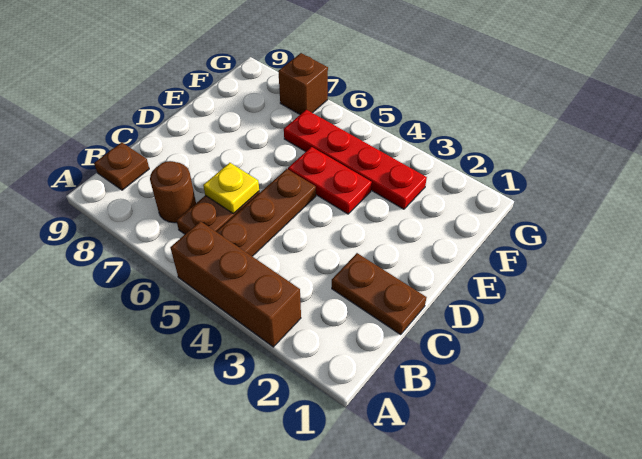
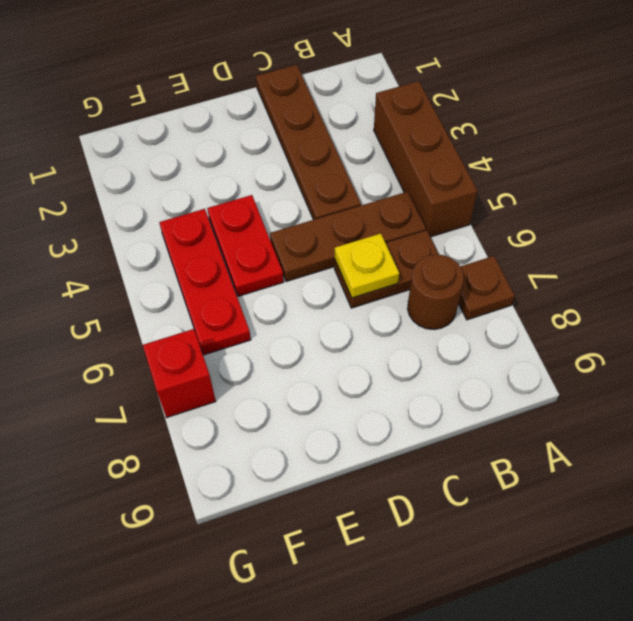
brown plate B9 level 1 -> brown plate A7 level 1
brown plate C1:C2 level 1 -> brown plate C1:C4 level 1
red plate F3:F6 level 1 -> red plate F4:F6 level 1
brown brick G7 level 1 -> red brick G7 level 1

